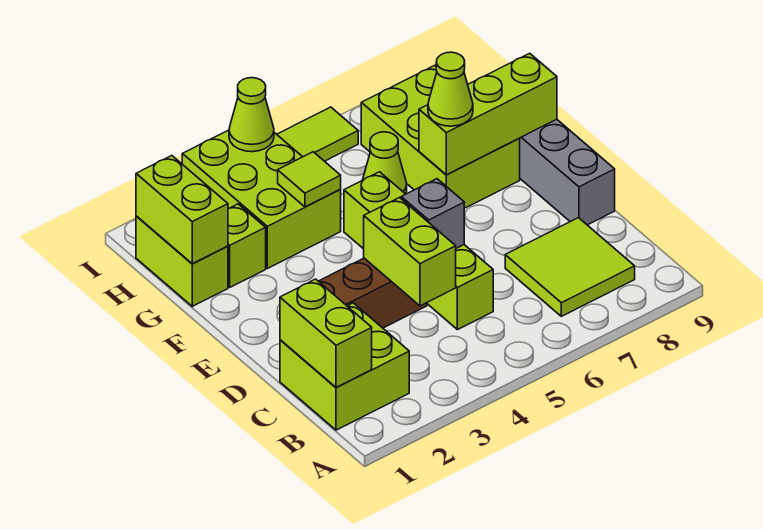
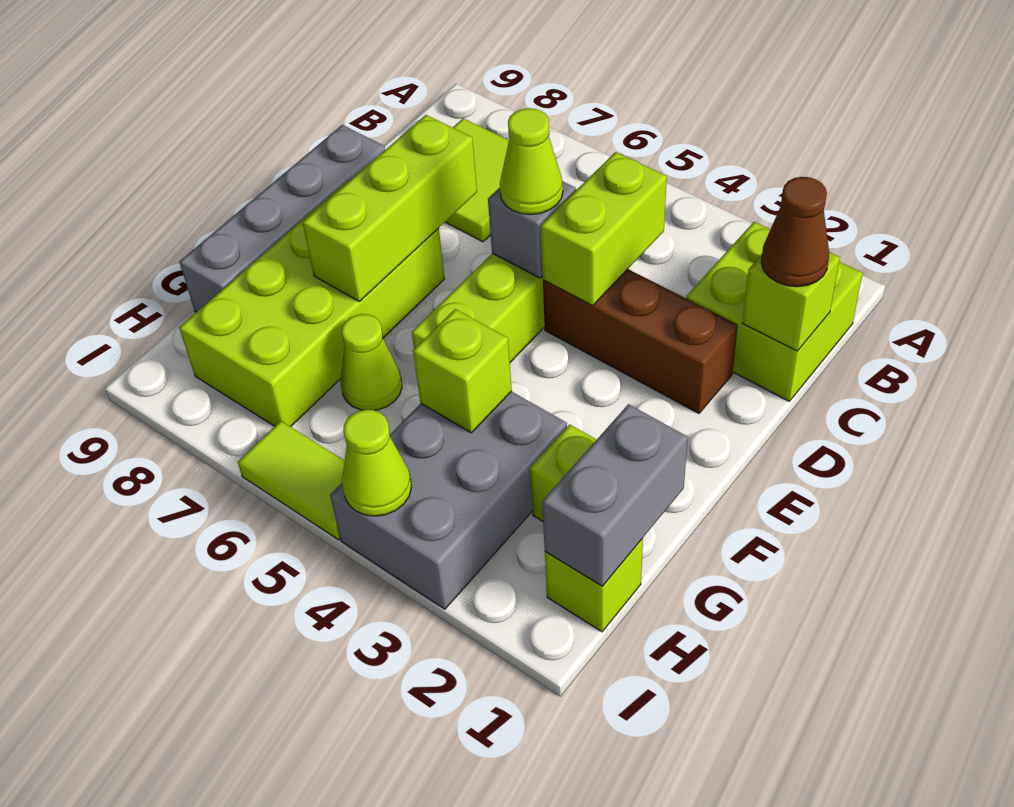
lime brick B1:C1 level 2 -> lime brick C1 level 2
none -> brown cone C1 level 3
lime brick F7:H8 level 1 -> lime brick E7:H8 level 1
lime brick F7:F9 level 2 -> lime brick D7:F7 level 2
lime cone F7 level 3 -> lime cone D5 level 3
lime brick G1:H1 level 1 -> lime brick H1 level 1
lime brick G1:H1 level 2 -> grey brick G1:H1 level 2
lime brick G3:I4 level 1 -> grey brick G3:I4 level 1
lime tile G4 level 2 -> lime brick G4 level 2

